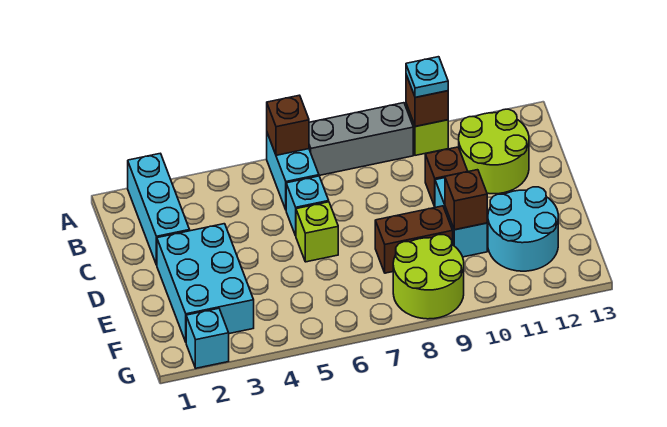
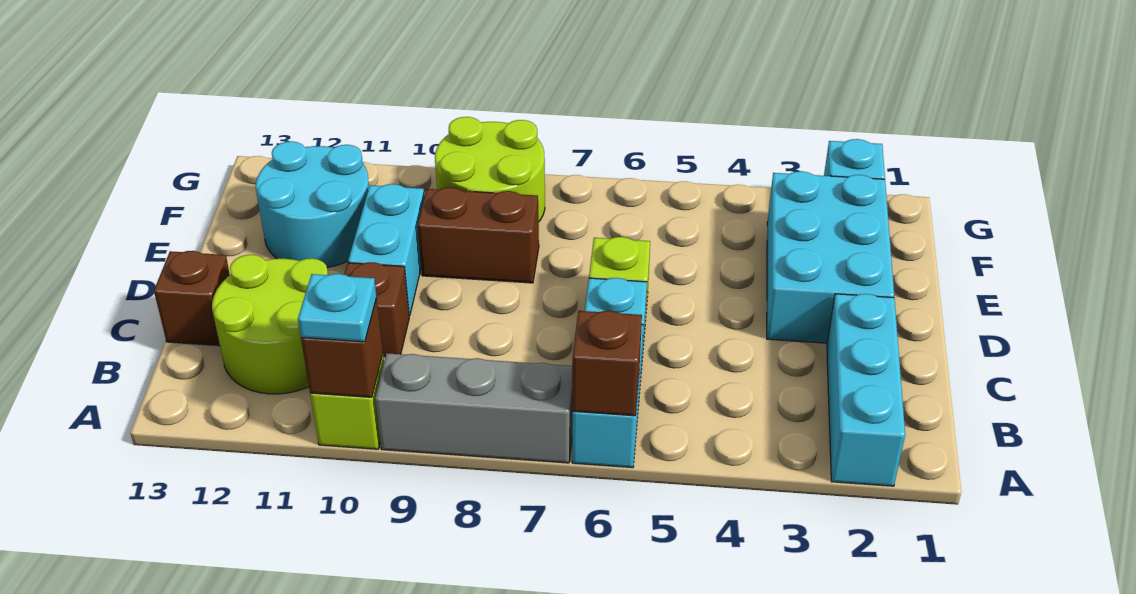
brown brick E10 level 2 -> brown brick C13 level 1

